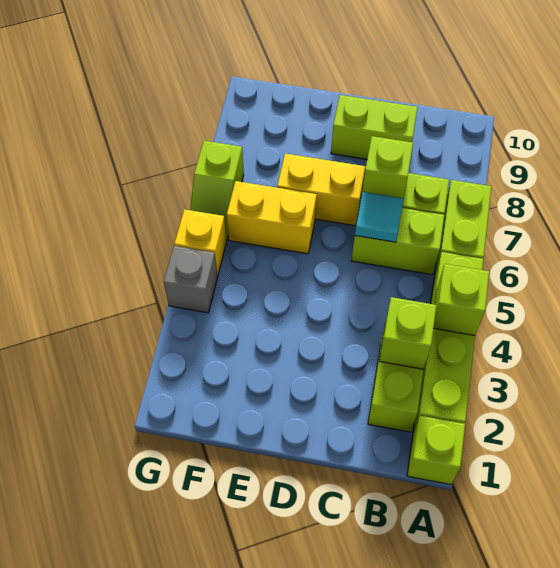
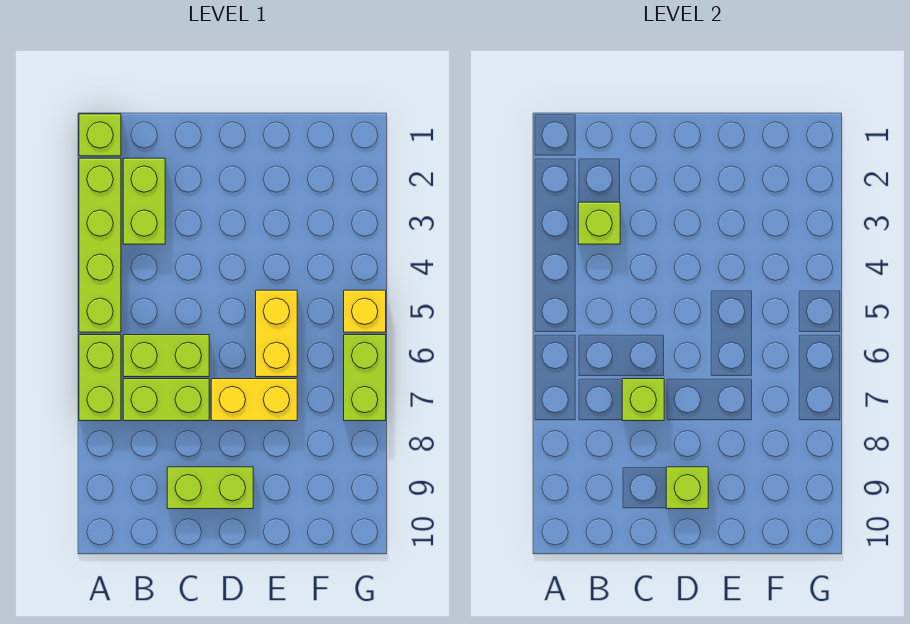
lime brick A4 level 2 -> lime brick D9 level 2
cyan tile C6 level 2 -> none
yellow brick E6:F6 level 1 -> yellow brick E5:E6 level 1
grey brick G4 level 1 -> none
lime slope G6:G7 level 1 top 7 -> lime brick G6:G7 level 1

